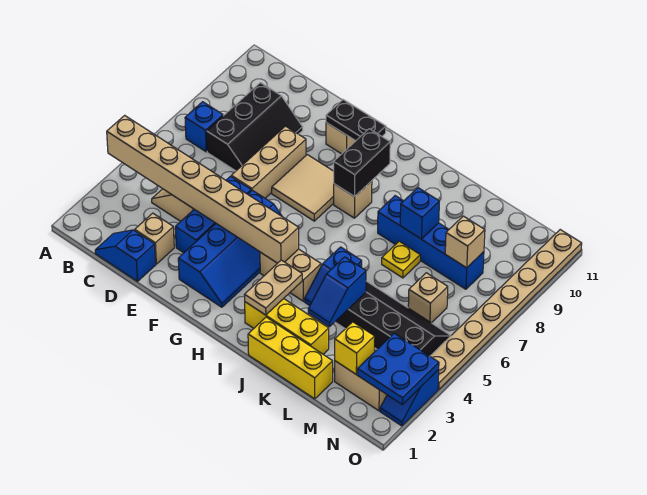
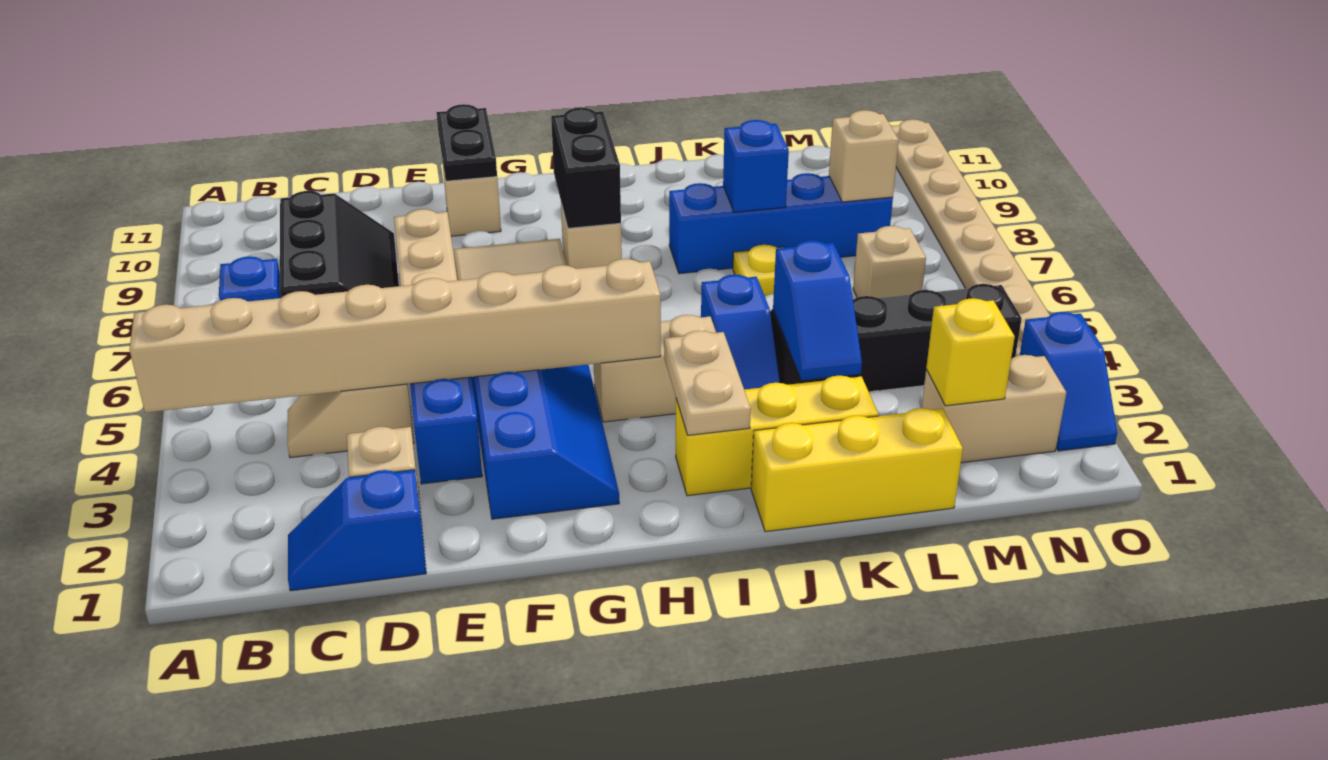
black plate F10:G10 level 2 -> black plate F10:F11 level 2
blue plate N2:O3 level 2 -> none

